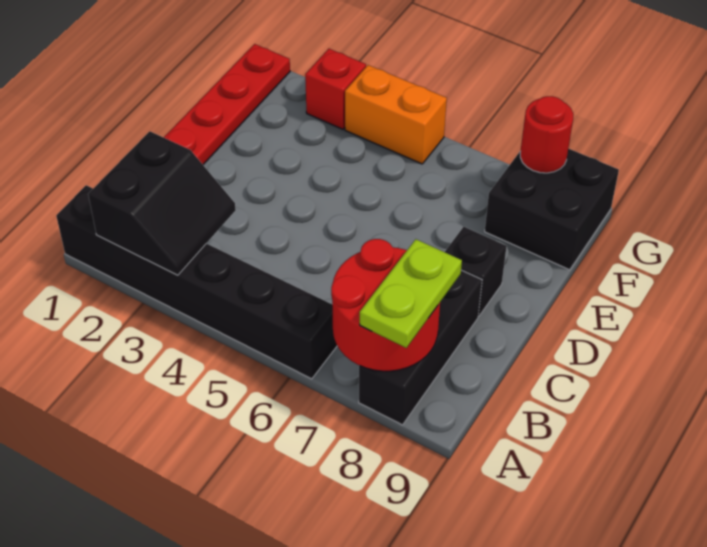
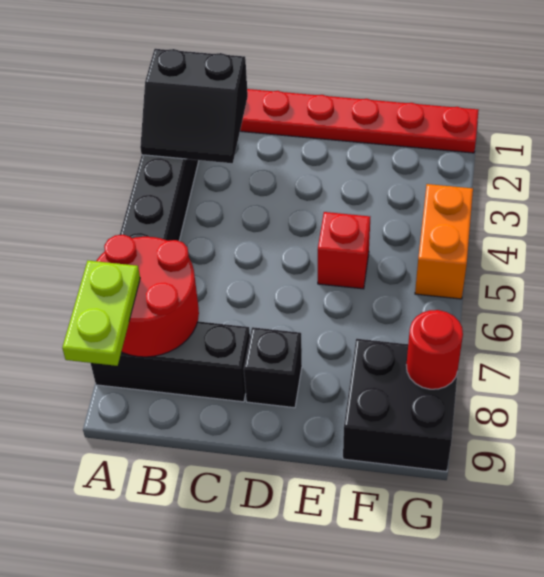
lime plate A8:B8 level 3 -> lime plate A8:A9 level 3
red brick G3 level 1 -> red brick E5 level 1

